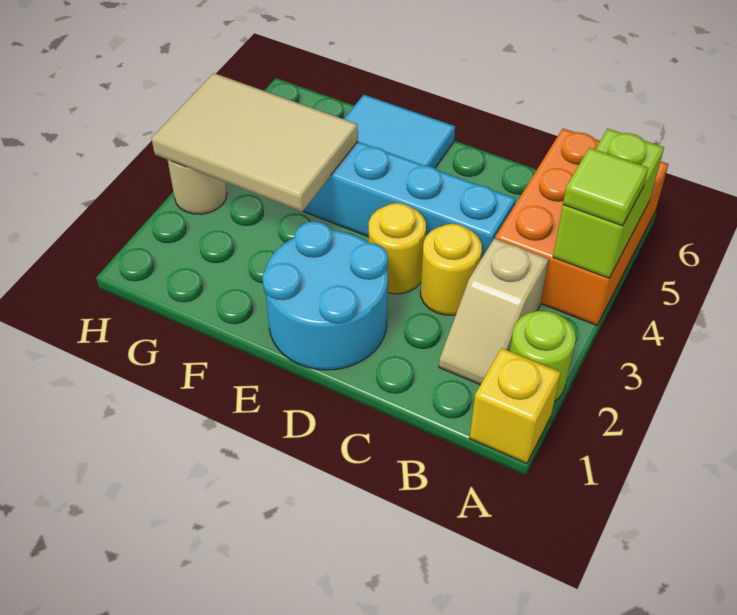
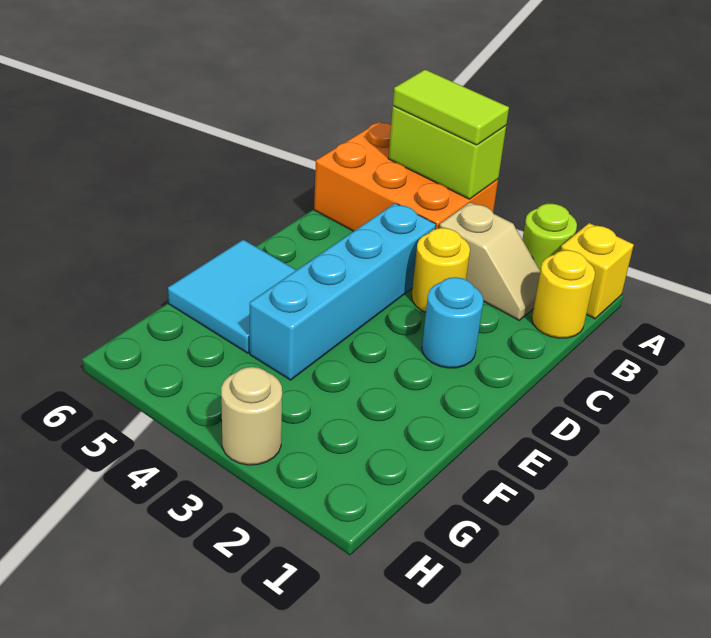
lime tile A4 level 3 -> lime tile A4:A5 level 3
cyan round brick D1:E2 level 1 -> cyan round brick D2 level 1
yellow round brick D3 level 1 -> yellow round brick B1 level 1
tan tile F3:H4 level 2 -> none

